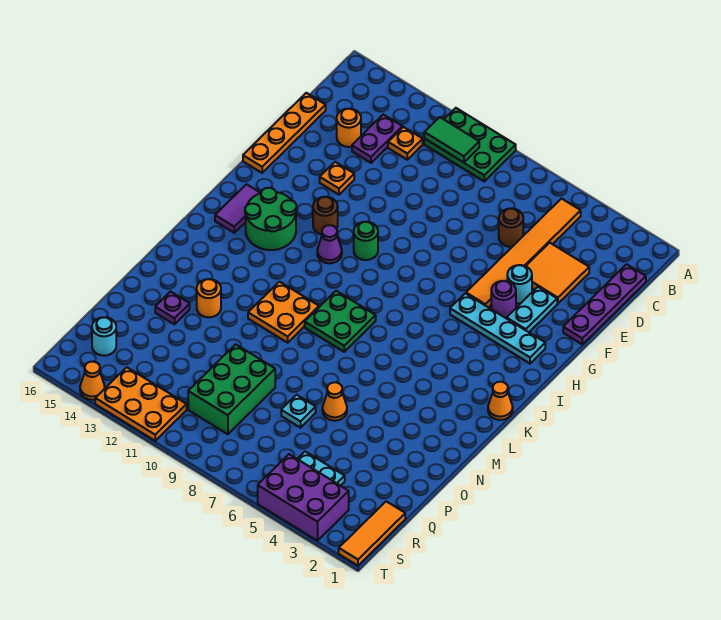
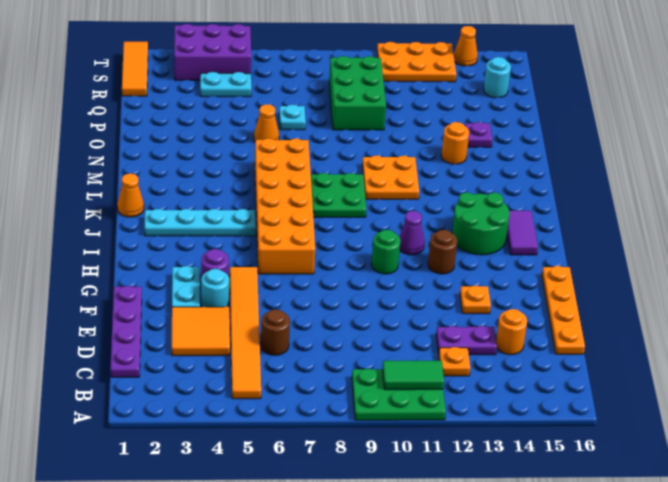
purple plate C13:D13 level 1 -> purple plate D12:D13 level 1
cyan plate H2:H5 level 1 -> cyan plate J2:J5 level 1
none -> orange brick H6:M7 level 1

